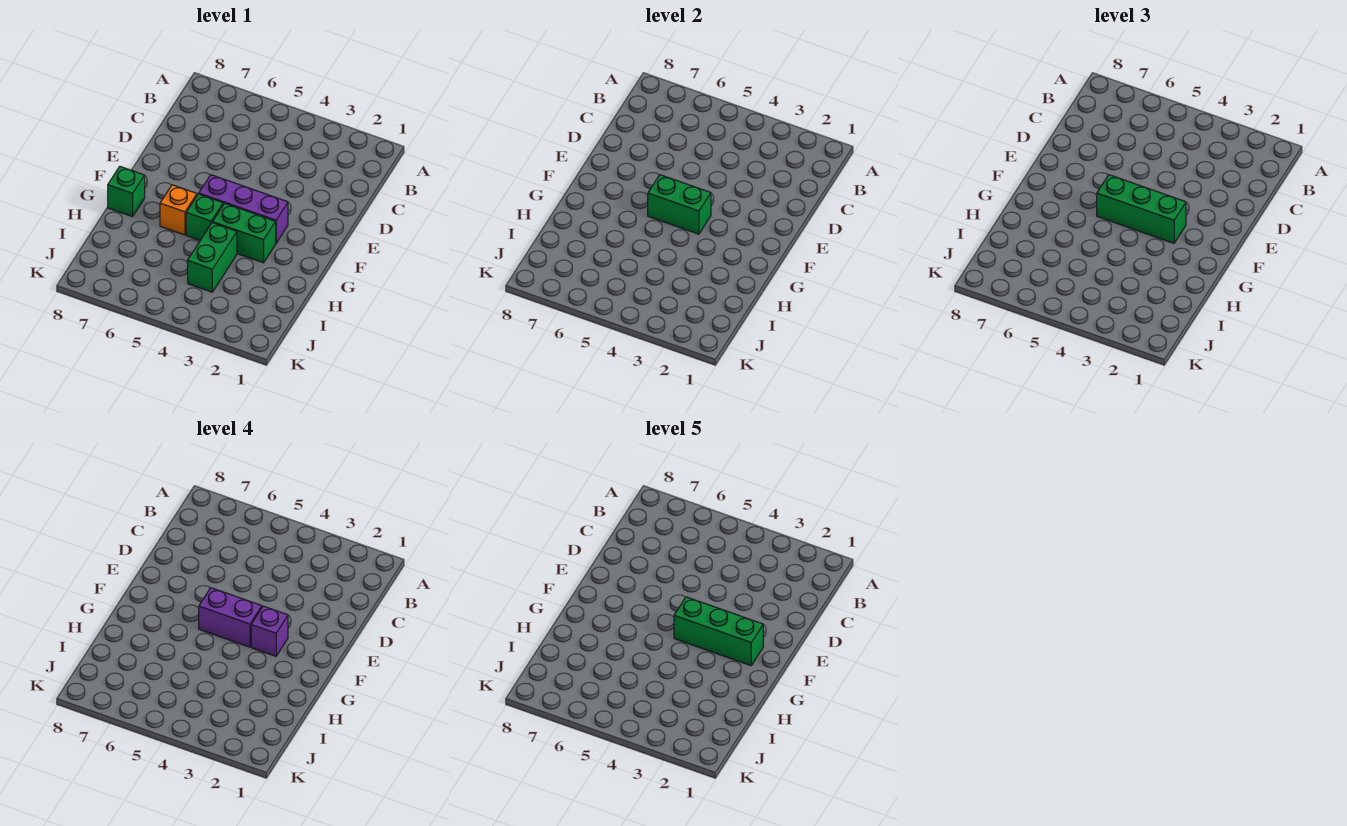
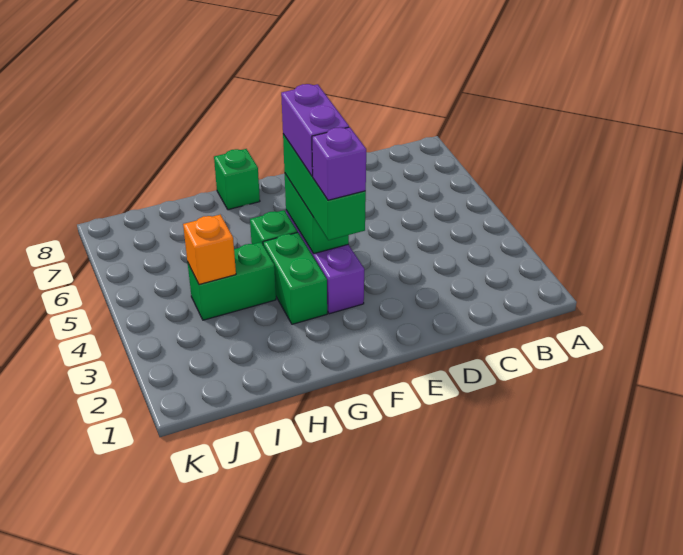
green brick F2:F4 level 5 -> none
orange brick G6 level 1 -> orange brick I4 level 2

